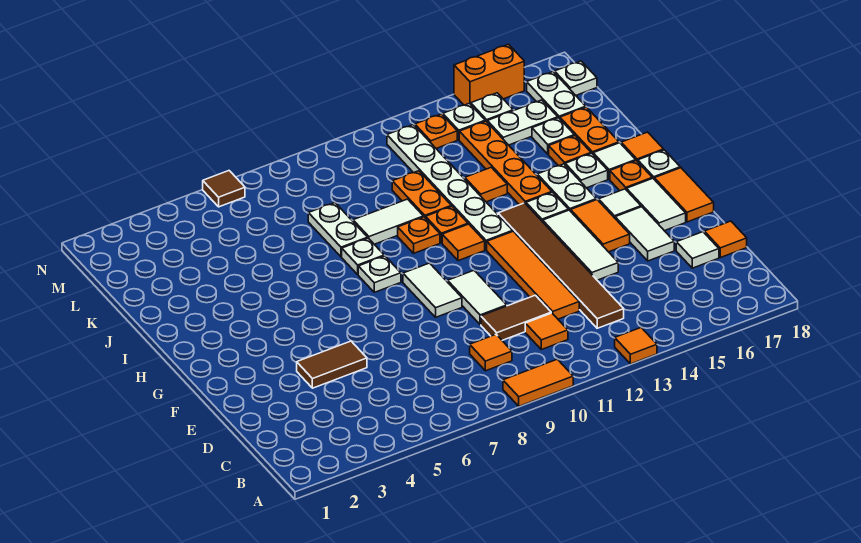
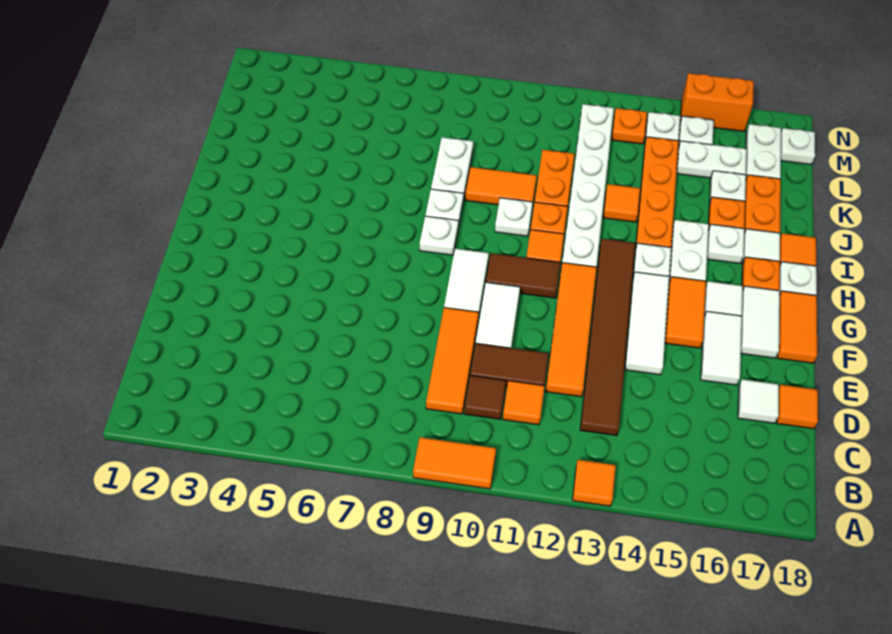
orange tile C9 level 1 -> orange tile C9:E9 level 1
brown tile E4:E5 level 1 -> brown tile G10:G11 level 1
orange plate I10 level 1 -> white plate I10 level 1
white tile J9:J10 level 1 -> orange tile J9:J10 level 1
brown tile N6 level 1 -> brown tile C10 level 1

